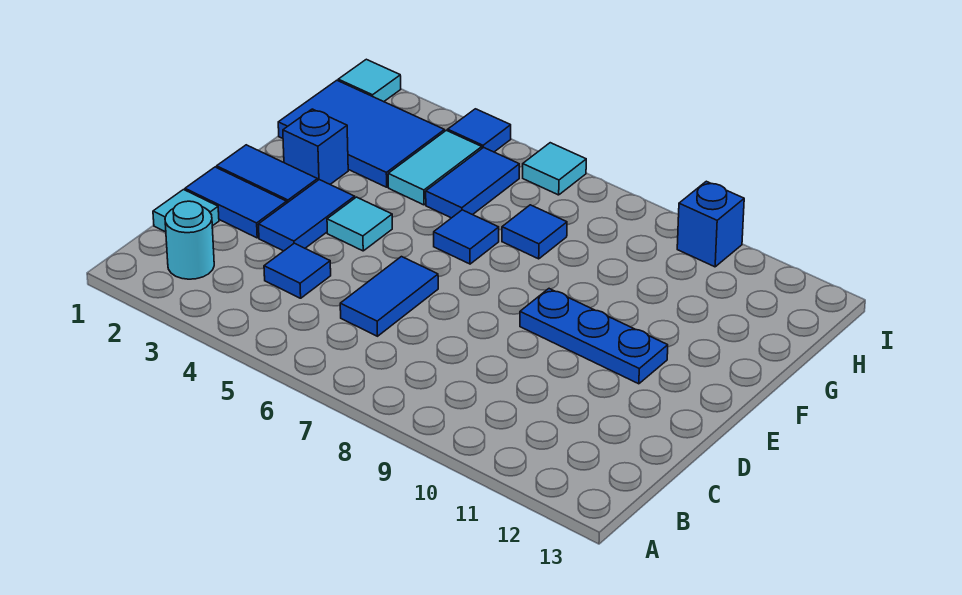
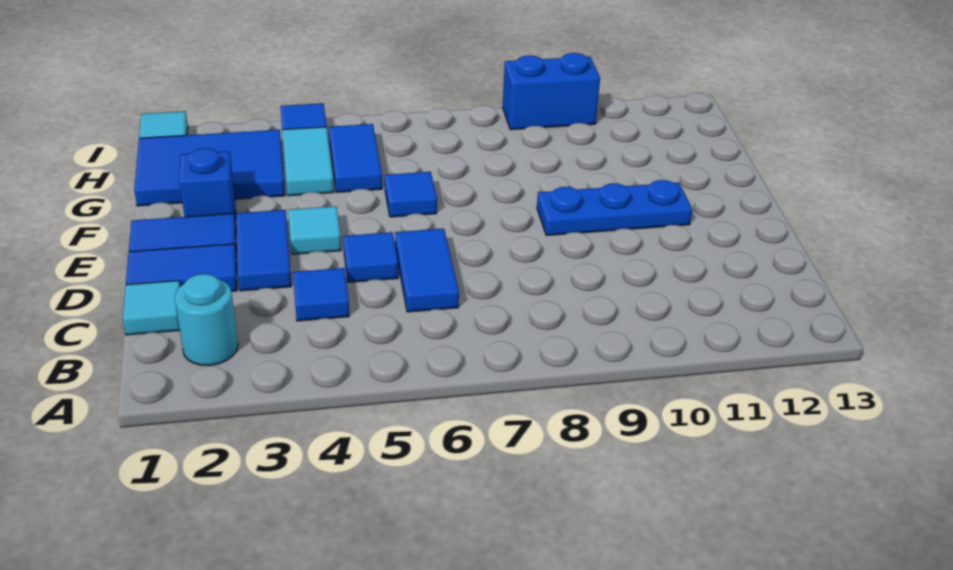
blue tile G7 level 1 -> blue tile D5 level 1
cyan tile I6 level 1 -> none
blue brick I10 level 1 -> blue brick I9:I10 level 1

